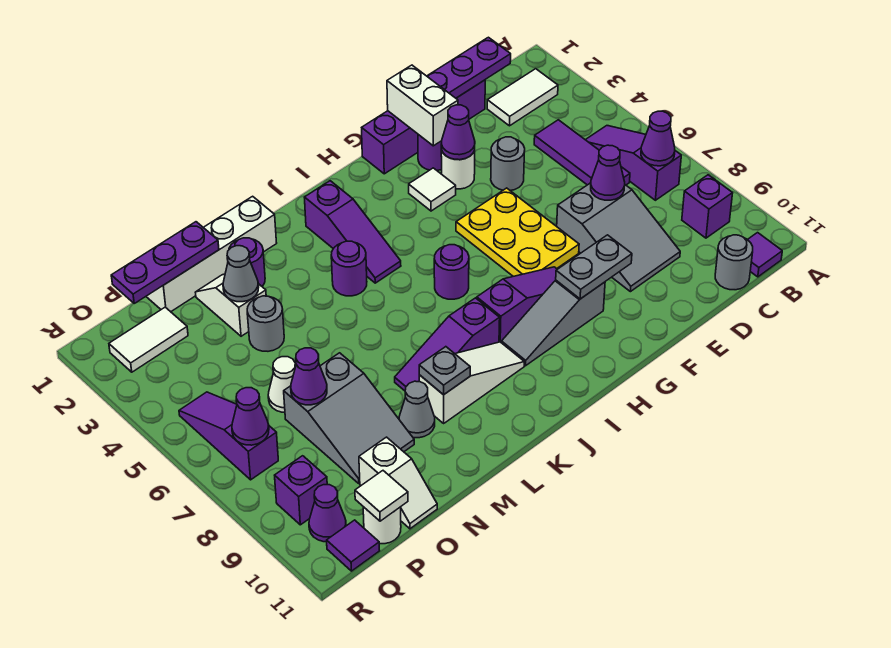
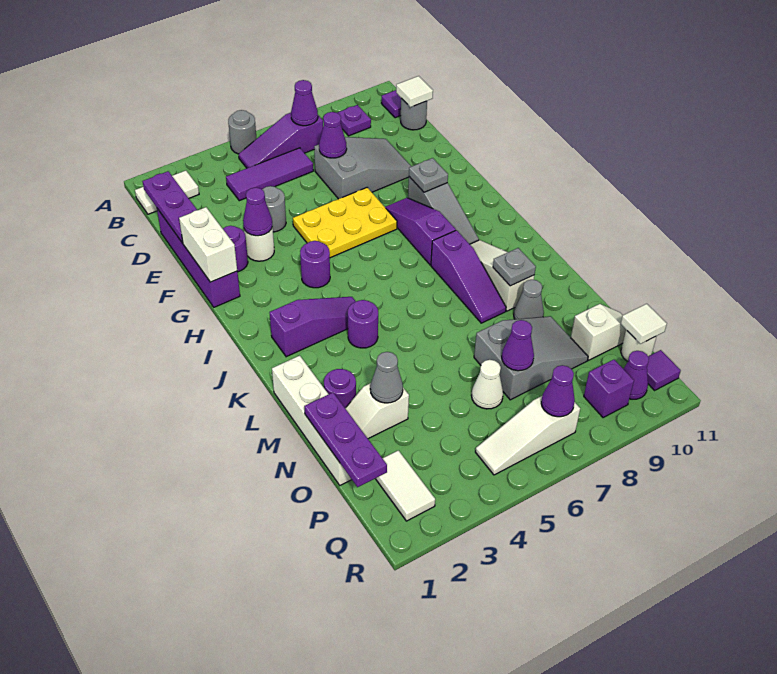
white tile B2:C2 level 1 -> white tile B1:B2 level 1
purple brick B9 level 1 -> purple plate B9 level 1
white brick F1:F2 level 2 -> white brick F1:G1 level 2
grey plate F9:G9 level 2 -> grey plate G9 level 2
white tile G3 level 1 -> white tile C11 level 2
purple round brick I6 level 1 -> purple round brick H4 level 1
grey round brick N4 level 1 -> grey round brick A5 level 1
purple slope Q5:Q7 level 1 top 7 -> white slope Q5:Q7 level 1 top 7

